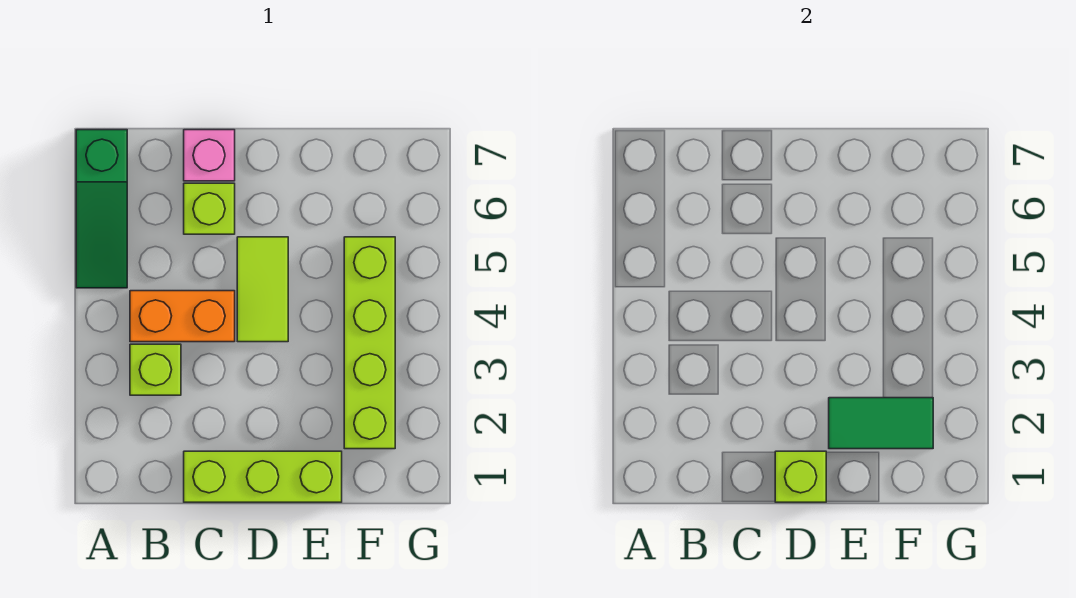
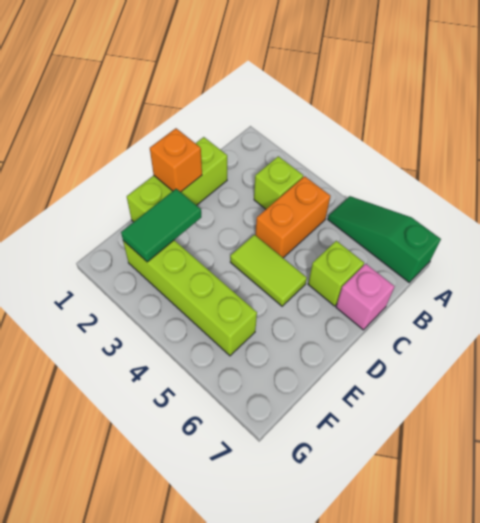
lime brick D1 level 2 -> orange brick D1 level 2

